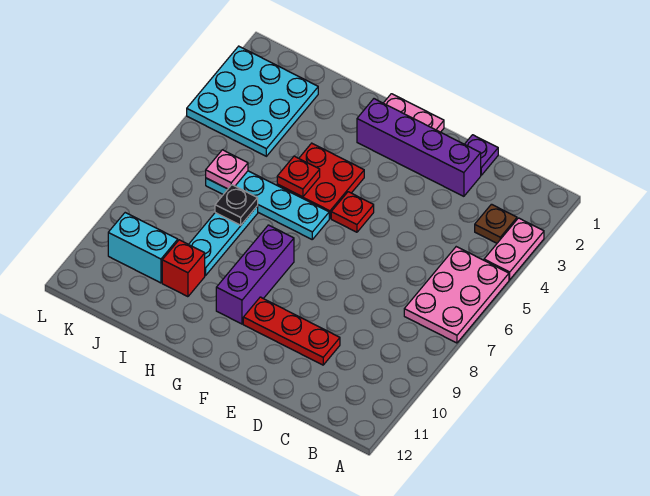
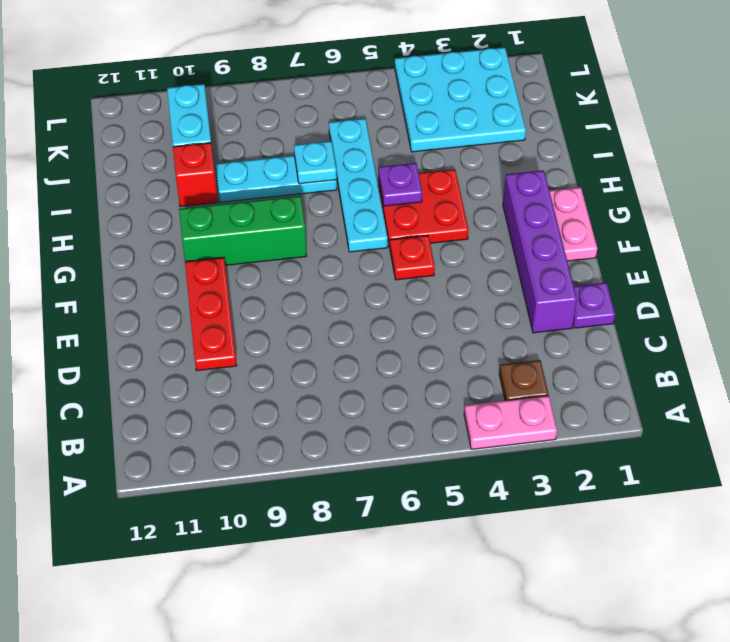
pink plate A5:B7 level 1 -> none
purple brick G8:G10 level 1 -> green brick G8:G10 level 1
red plate H5 level 2 -> purple plate H5 level 2
black plate I7 level 2 -> cyan plate I7 level 2
pink plate J6 level 2 -> none

